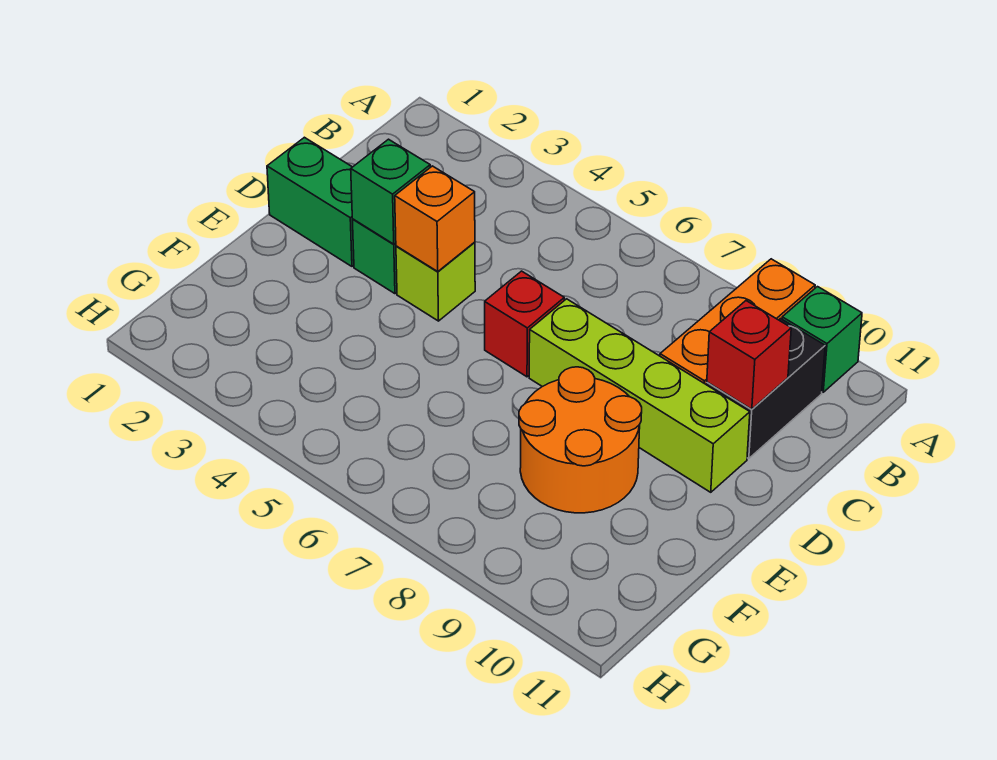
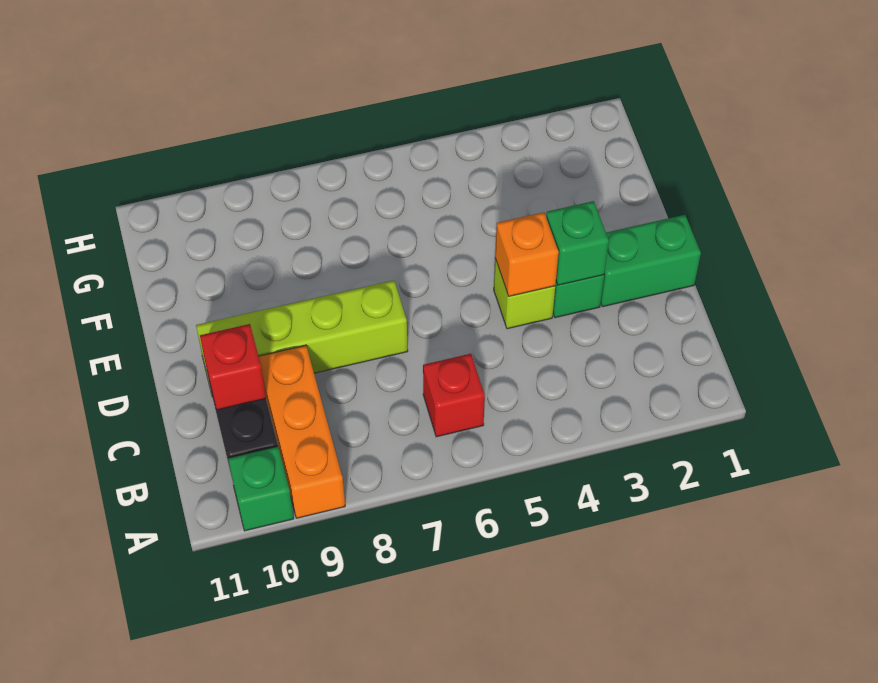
red brick D6 level 1 -> red brick B6 level 1
orange round brick E8:F9 level 1 -> none

